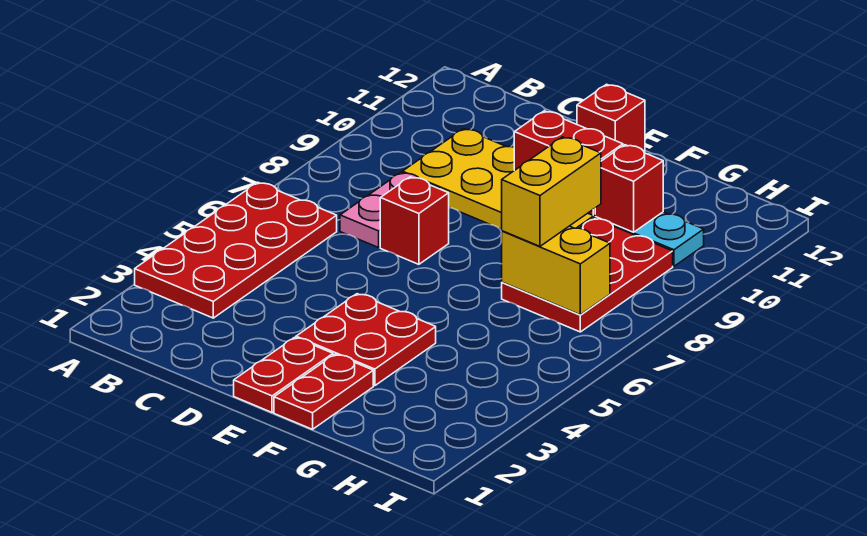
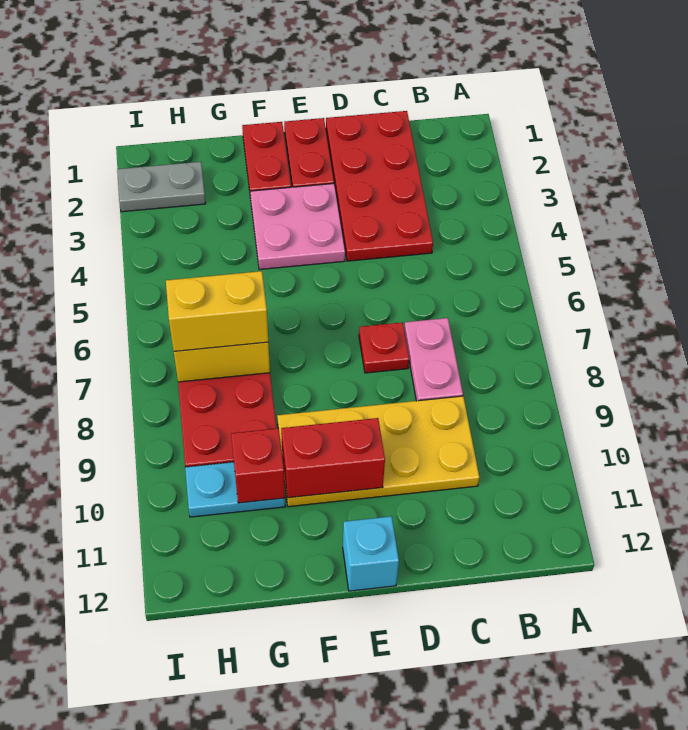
red plate A3:B6 level 1 -> red plate C1:D4 level 1
red brick D7 level 1 -> red plate D7 level 1
red plate E3:F4 level 1 -> pink plate E3:F4 level 1
red brick E12 level 1 -> cyan brick E12 level 1
yellow brick G7:G8 level 3 -> yellow brick G7:H7 level 3
none -> grey plate H2:I2 level 1

